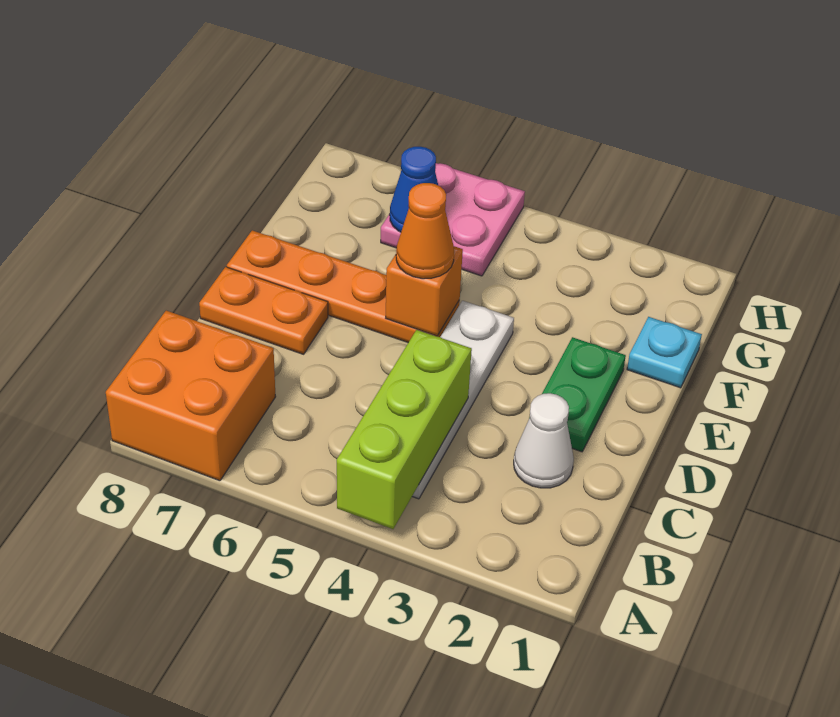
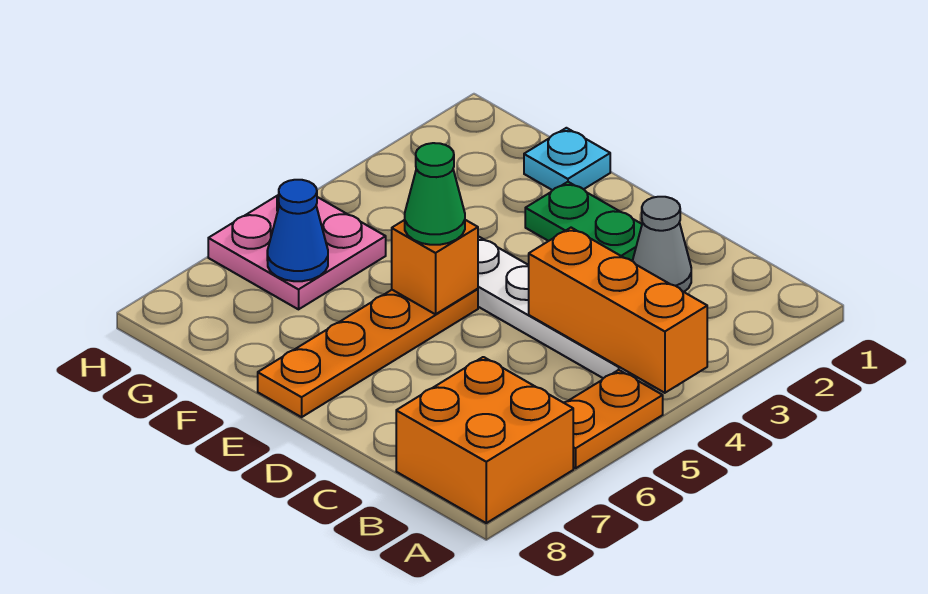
lime brick A4:C4 level 2 -> orange brick A4:C4 level 2
white cone C2 level 1 -> grey cone C2 level 1
orange plate D7:D8 level 1 -> orange plate A5:A6 level 1
orange cone E5 level 3 -> green cone E5 level 3

